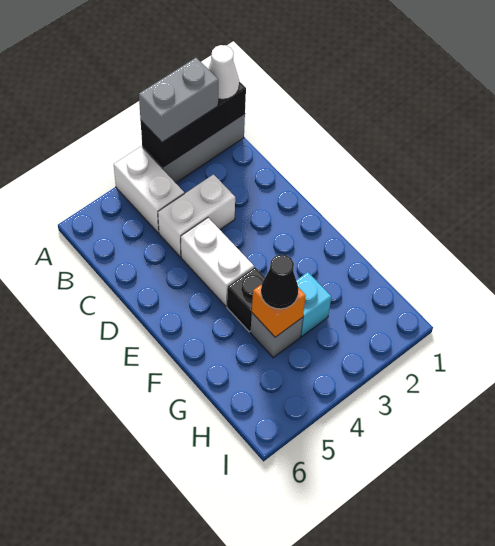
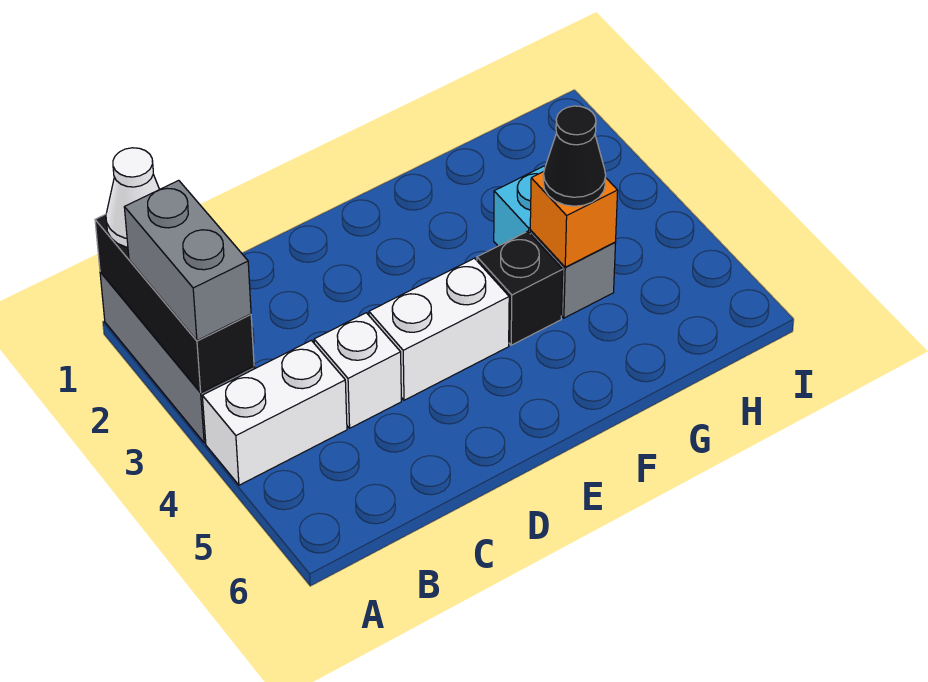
white brick C3:C4 level 1 -> white brick C4 level 1

